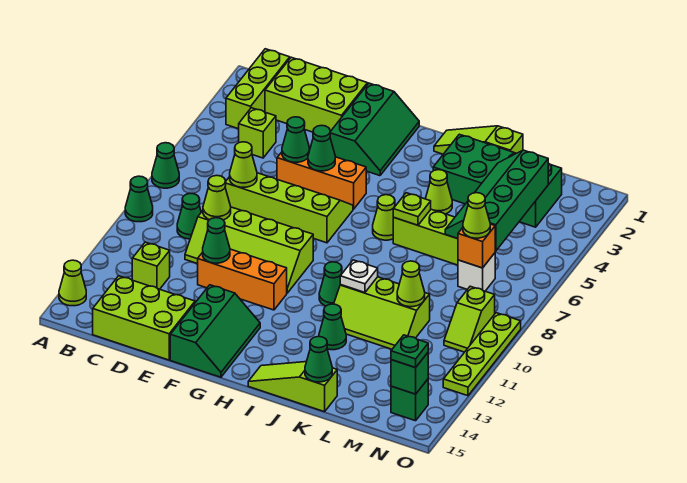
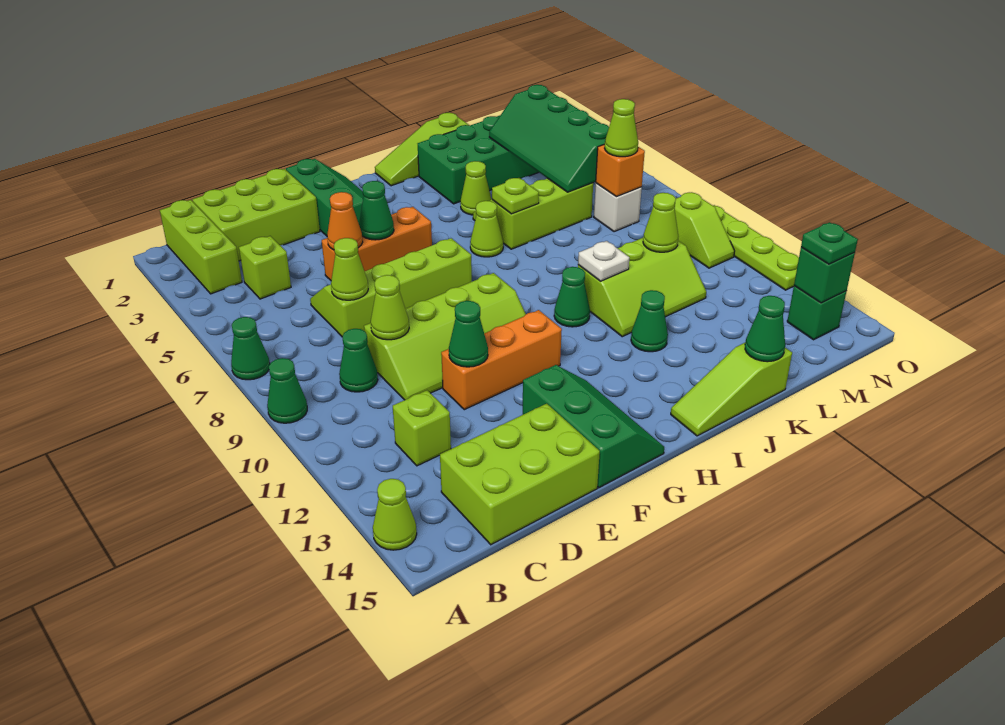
green cone E5 level 2 -> orange cone E5 level 2

